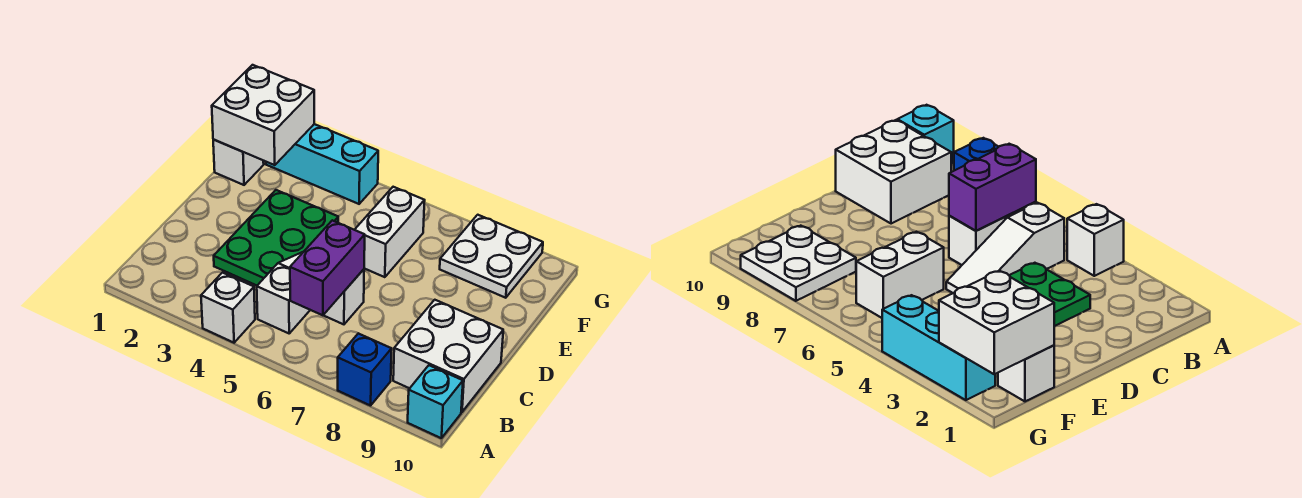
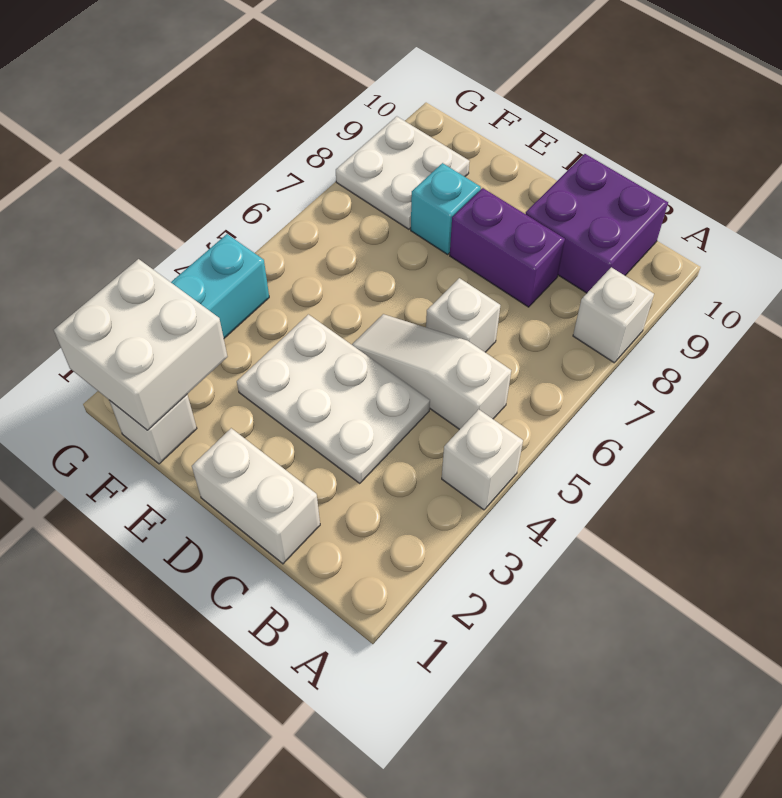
blue brick A8 level 1 -> white brick A8 level 1
cyan brick A10 level 1 -> cyan brick E8 level 1
purple brick B6:C6 level 2 -> purple brick C8:D8 level 1
white brick B9:C10 level 1 -> purple brick B9:C10 level 1
green plate C3:E4 level 1 -> white plate C3:E4 level 1
white brick E6:F6 level 1 -> white brick C1:D1 level 1

